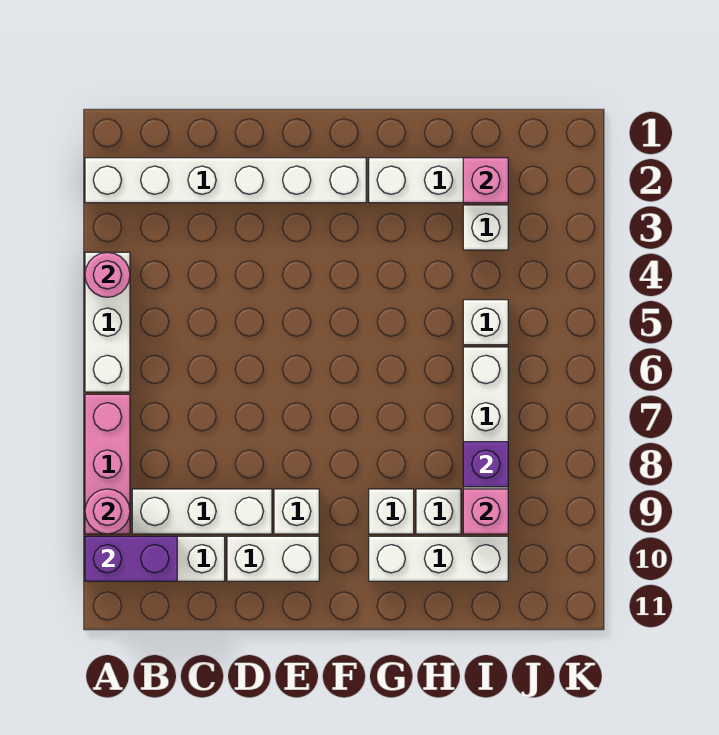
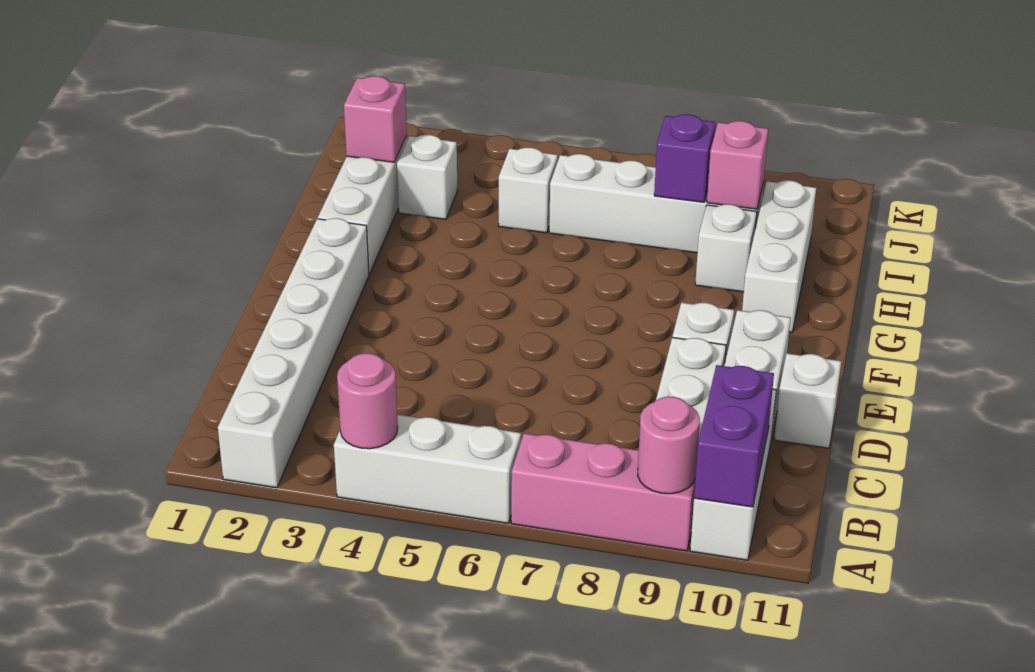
white brick G9 level 1 -> white brick D11 level 1

